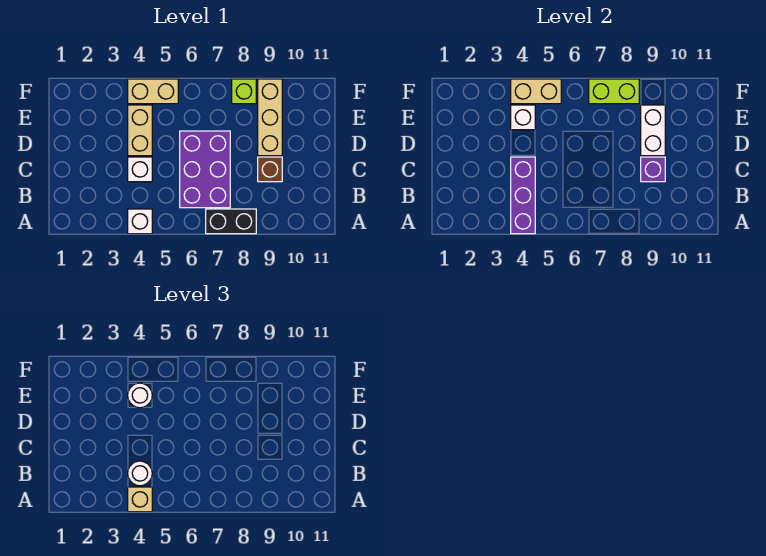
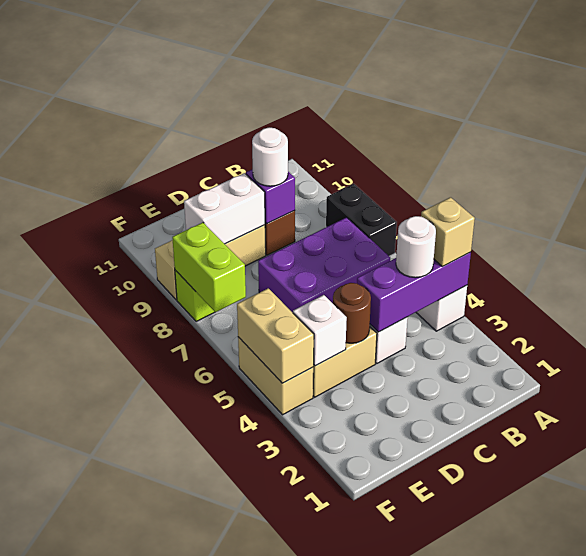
none -> brown round brick D4 level 2
white round brick E4 level 3 -> white round brick C9 level 3

